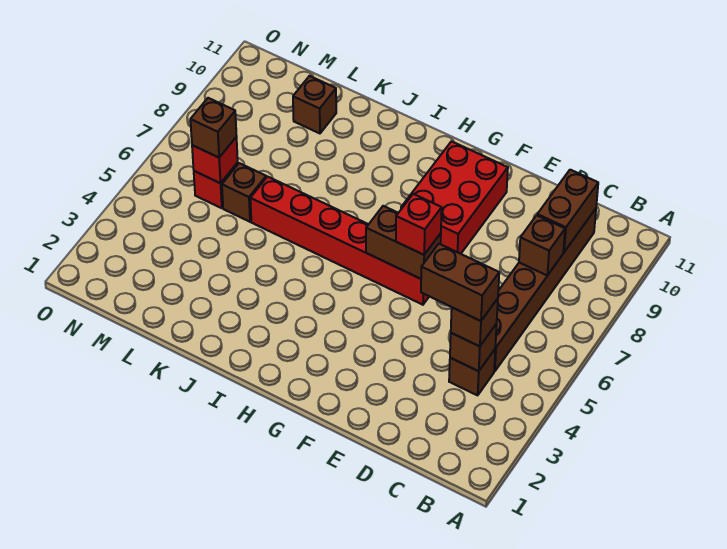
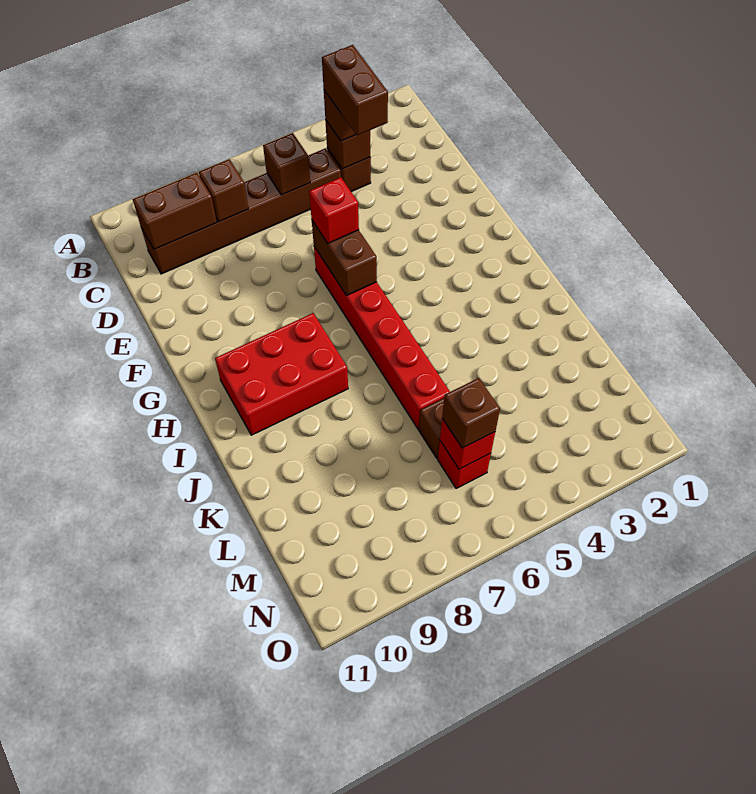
red brick F8:G10 level 1 -> red brick H8:I10 level 1
brown brick L10 level 1 -> brown brick C6 level 2

